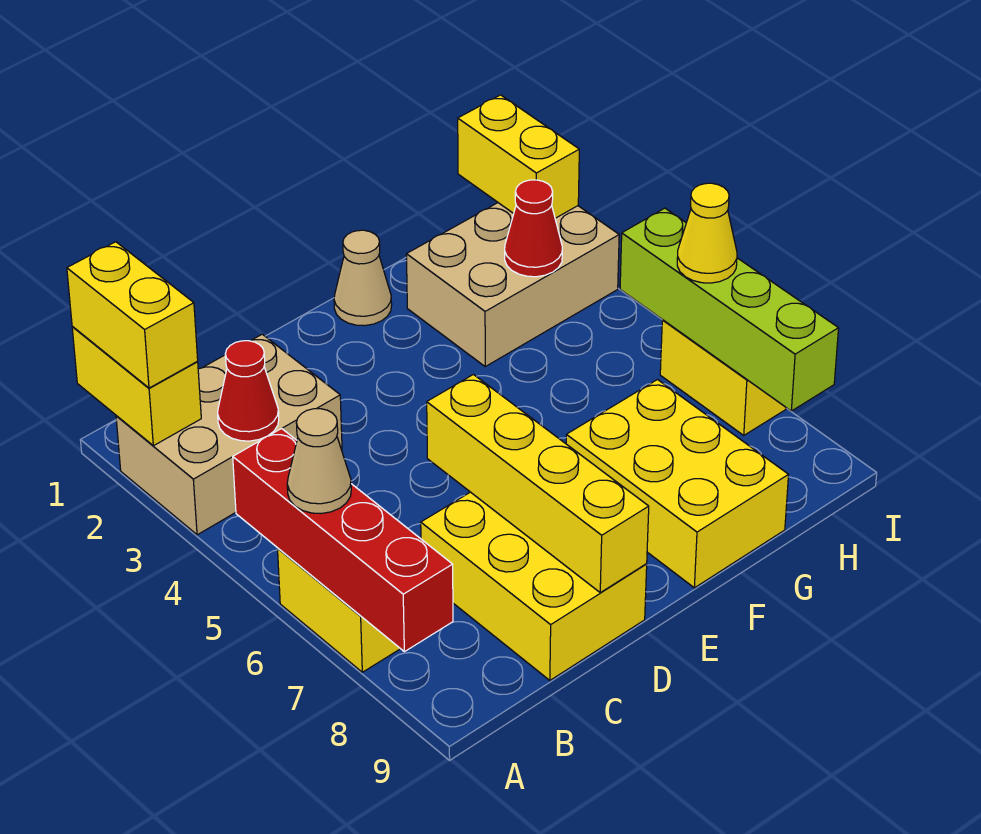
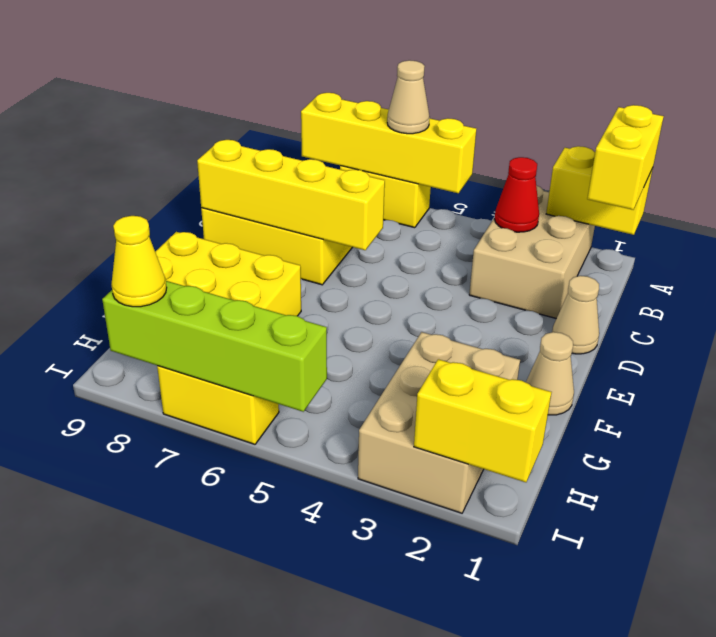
yellow brick A1:A2 level 3 -> yellow brick A1:B1 level 3
red brick A5:A8 level 2 -> yellow brick A5:A8 level 2
none -> tan cone D1 level 1
red cone H3 level 2 -> none
yellow cone I6 level 3 -> yellow cone I8 level 3

